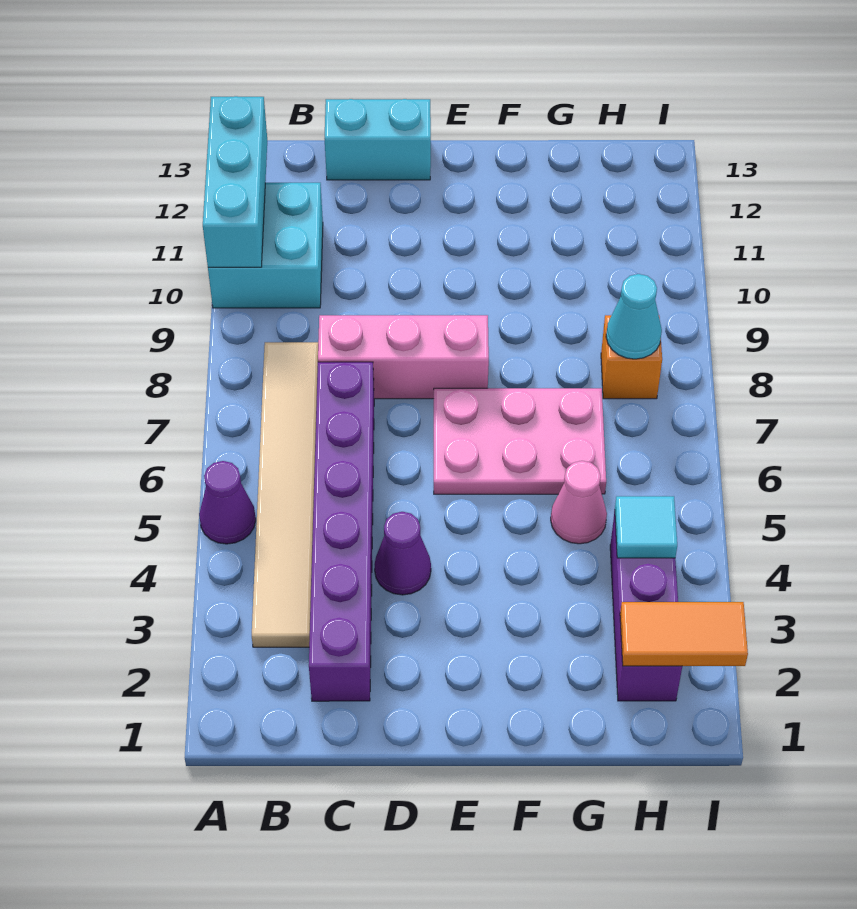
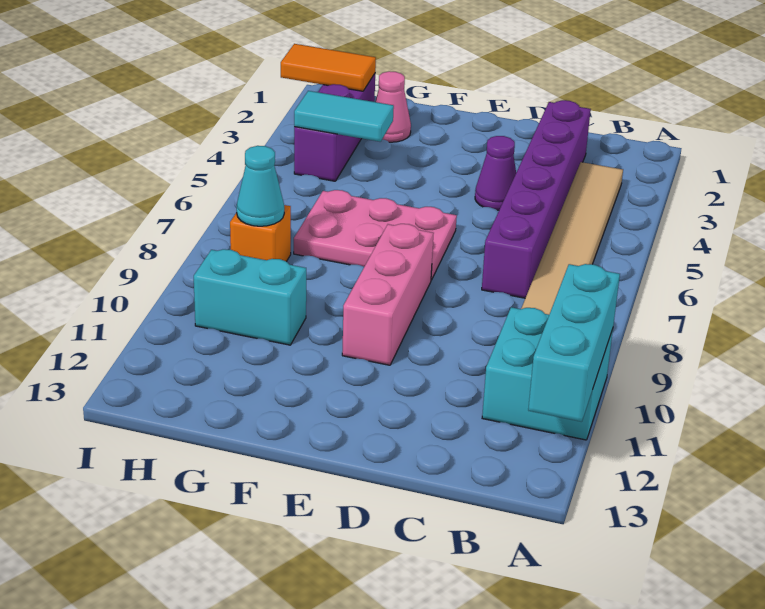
purple cone A5 level 1 -> none
pink brick C8:E8 level 1 -> pink brick E8:E10 level 1
cyan brick C13:D13 level 1 -> cyan brick G10:H10 level 1
pink cone G5 level 1 -> pink cone G2 level 1
cyan tile H4 level 2 -> cyan tile G4:H4 level 2

